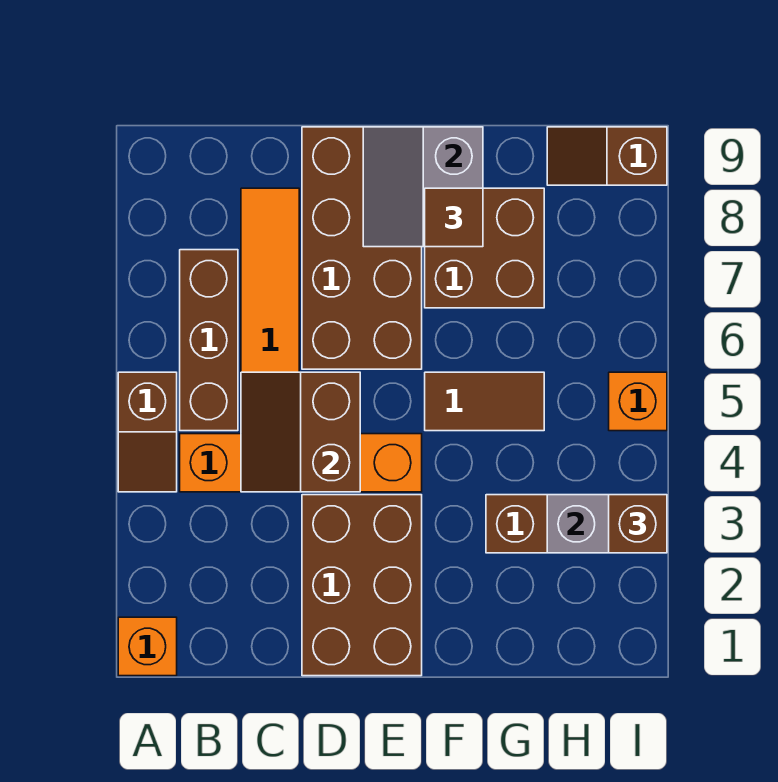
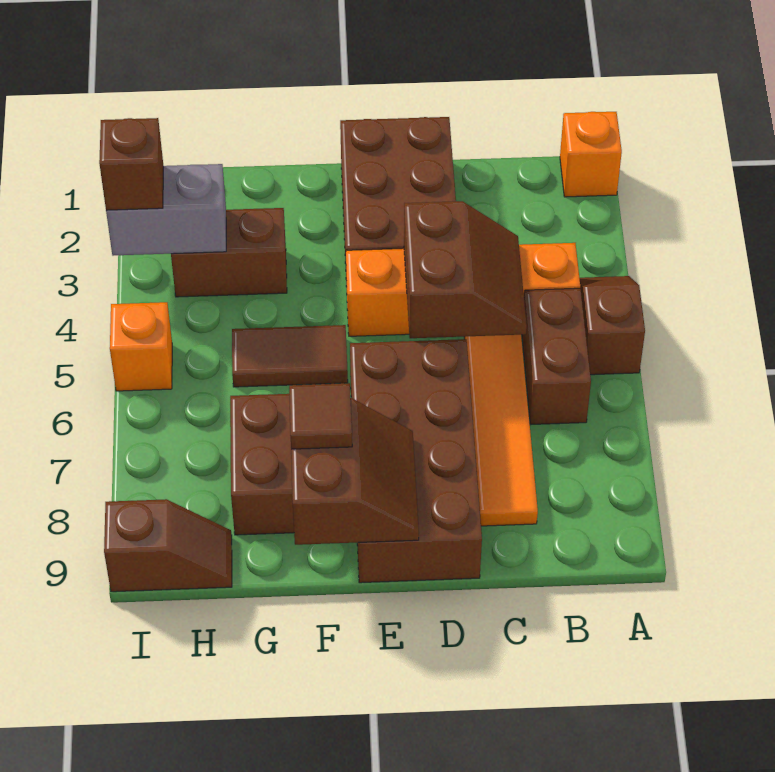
brown brick B5:B7 level 1 -> brown brick B5:B6 level 1
grey slope E8:F9 level 2 top F -> brown slope E8:F9 level 2 top F

